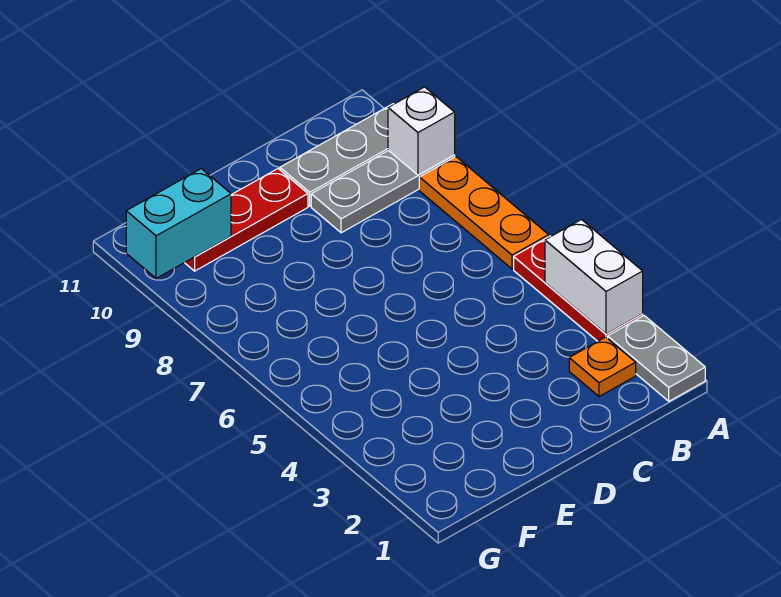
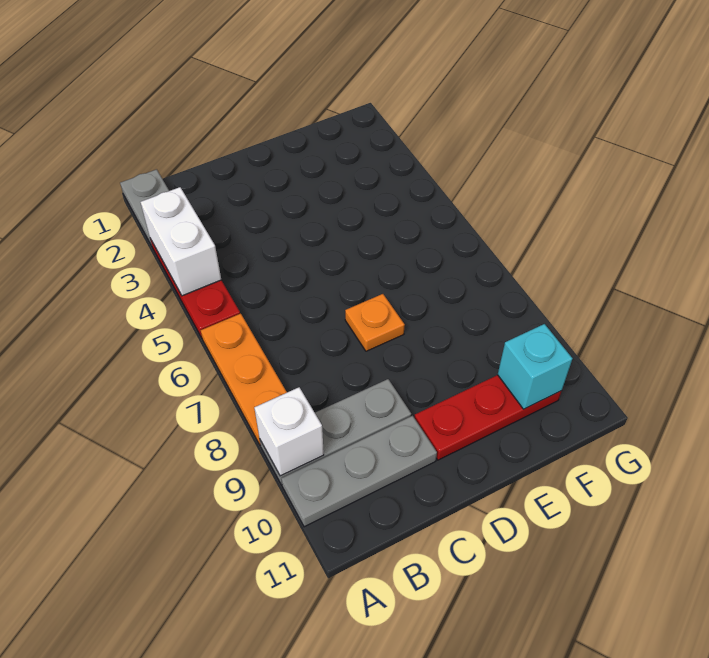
orange plate B2 level 1 -> orange plate D7 level 1
cyan brick F10:G10 level 2 -> cyan brick F10 level 2

